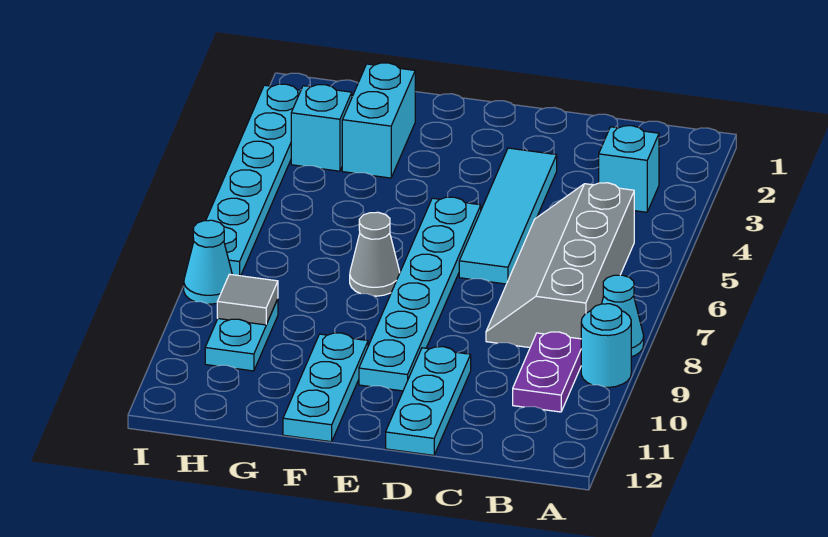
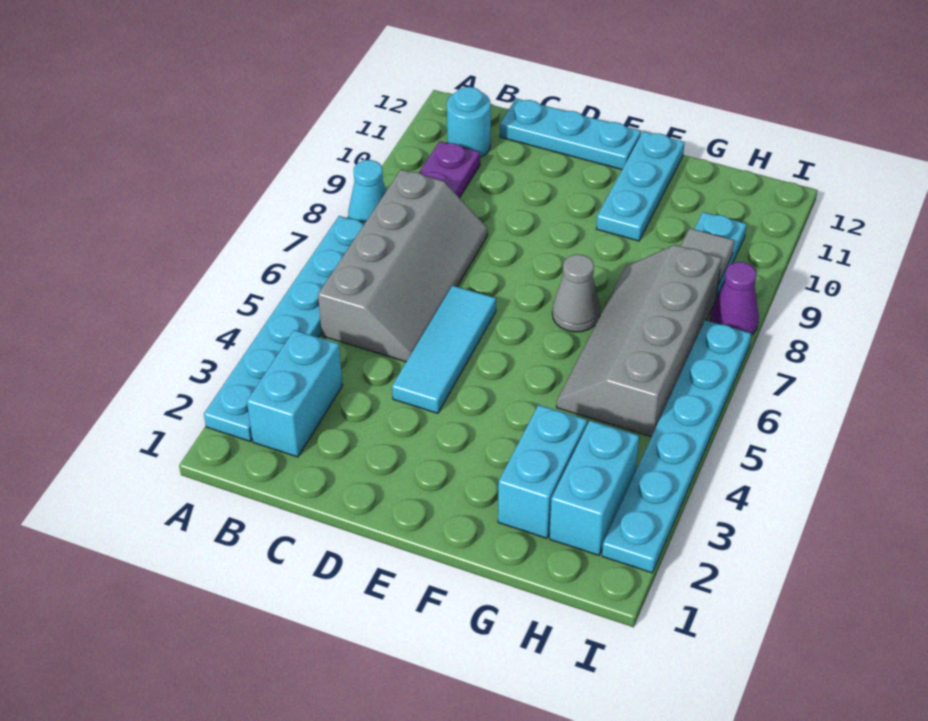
cyan round brick A9 level 1 -> cyan round brick B11 level 1
cyan brick B3 level 1 -> cyan brick B2:B3 level 1
cyan tile D3:D6 level 1 -> cyan tile D4:D6 level 1
cyan plate D10:D12 level 1 -> cyan plate C12:E12 level 1
cyan plate E5:E10 level 1 -> cyan plate A2:A7 level 1
none -> grey slope G5:H8 level 1 top H
cyan brick H3 level 1 -> cyan brick H2:H3 level 1
cyan cone I8 level 1 -> purple cone I8 level 1

